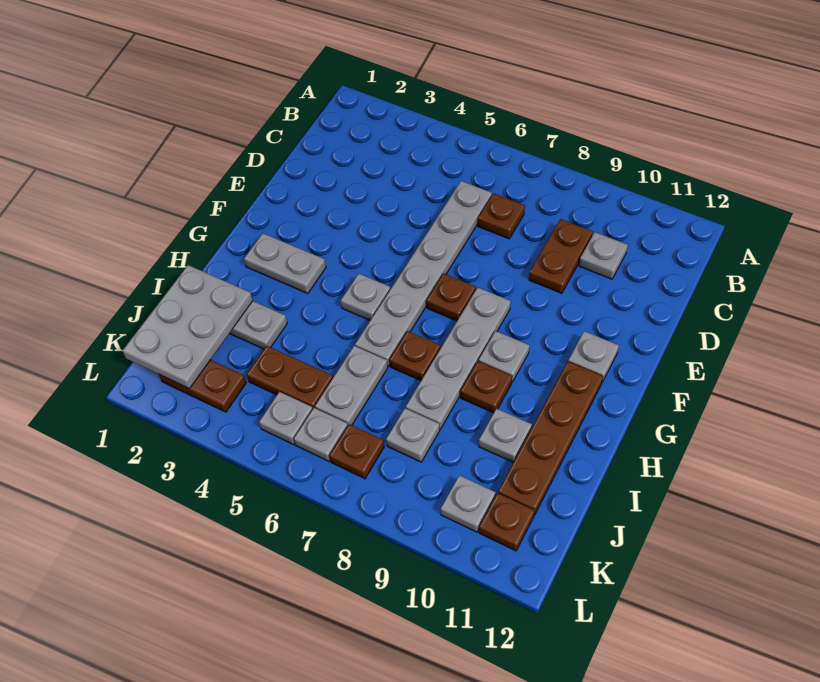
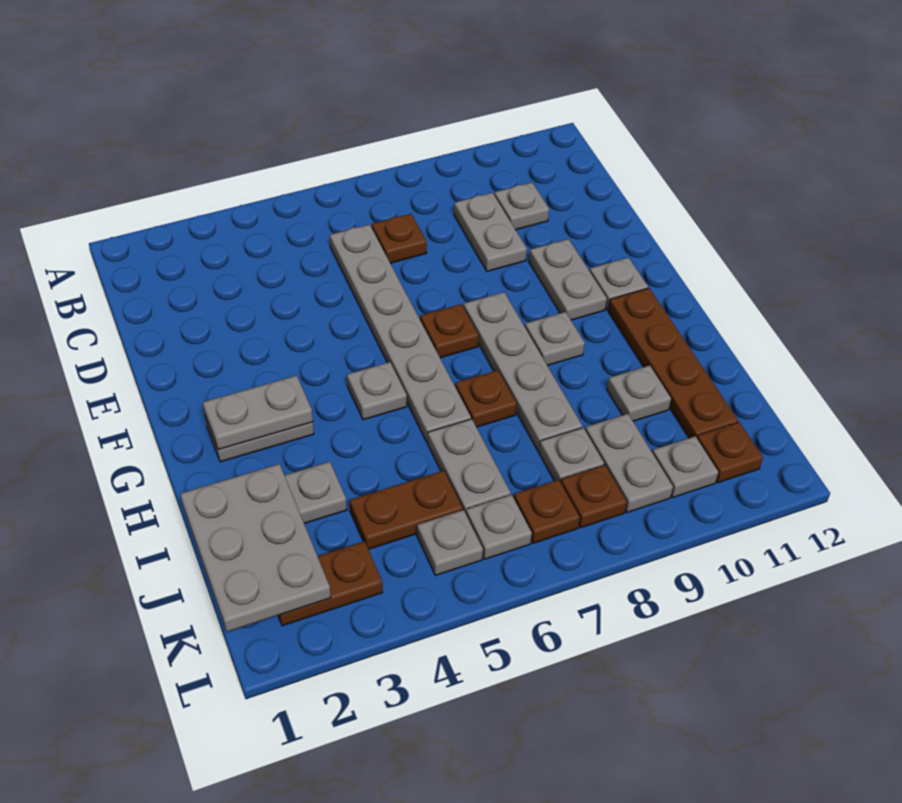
brown plate C9:D9 level 1 -> grey plate C9:D9 level 1
none -> grey plate E10:F10 level 1
none -> grey plate G2:G3 level 2
brown plate H9 level 1 -> brown plate K8 level 1
none -> grey plate J9:K9 level 1

